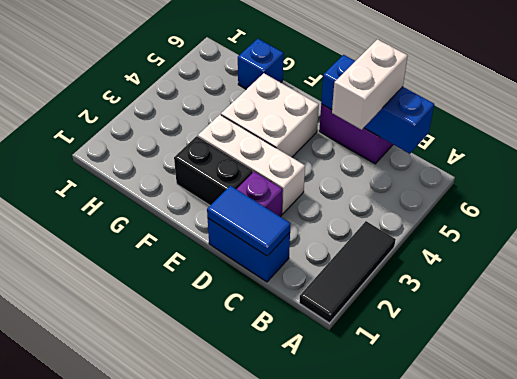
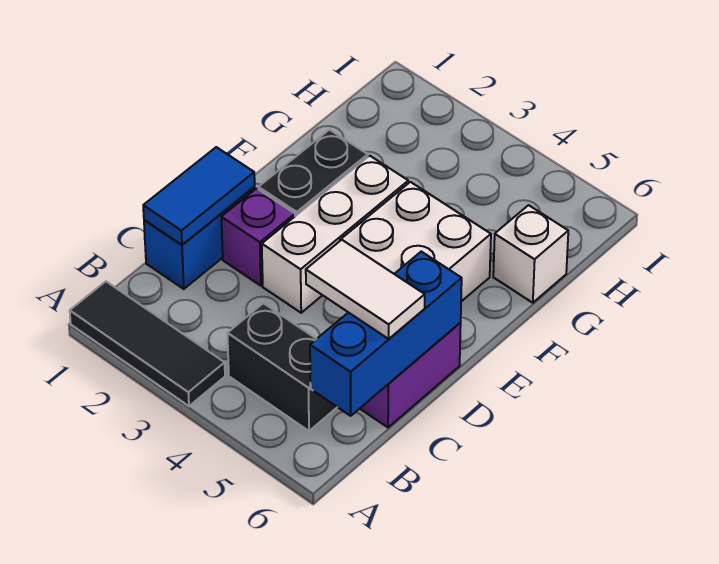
none -> black brick B4:B5 level 1
white brick C5:C6 level 3 -> white tile C5:C6 level 3
blue brick G6 level 1 -> white brick G6 level 1

